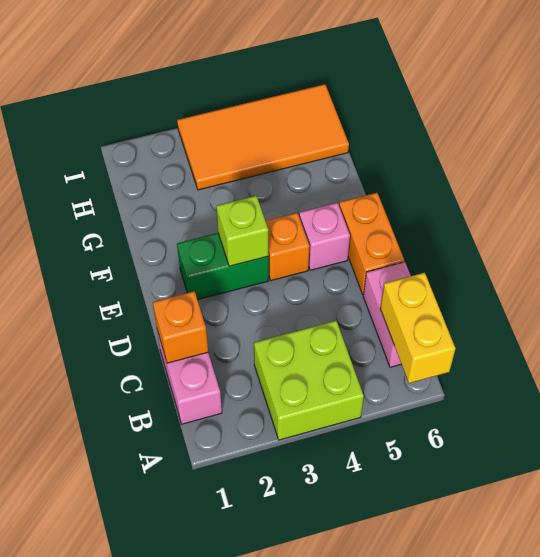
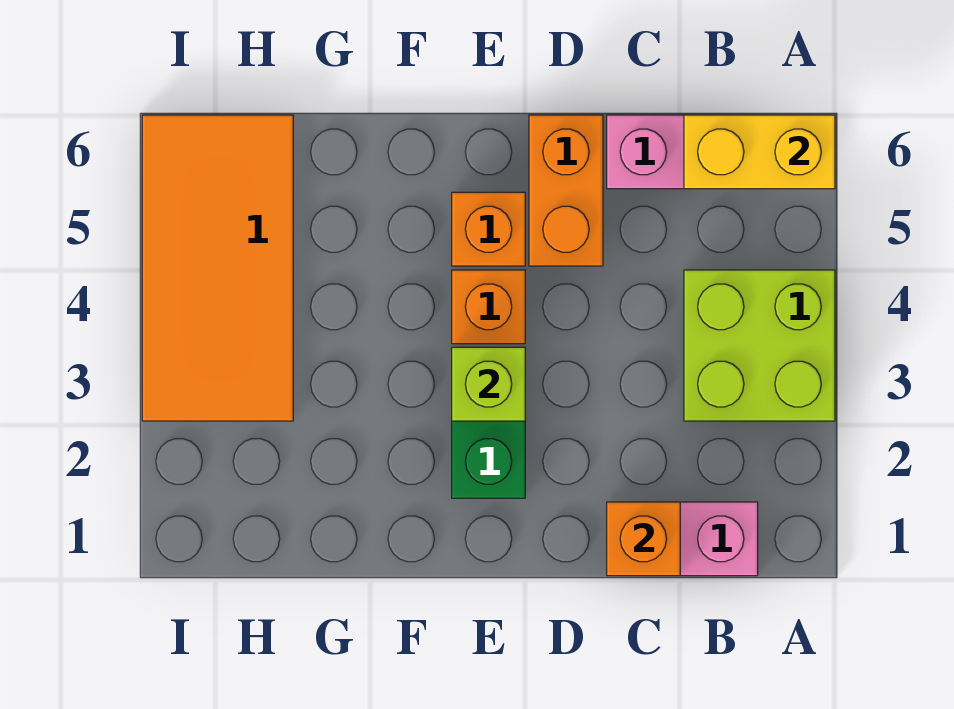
orange brick D6:E6 level 1 -> orange brick D5:D6 level 1
pink brick E5 level 1 -> orange brick E5 level 1

